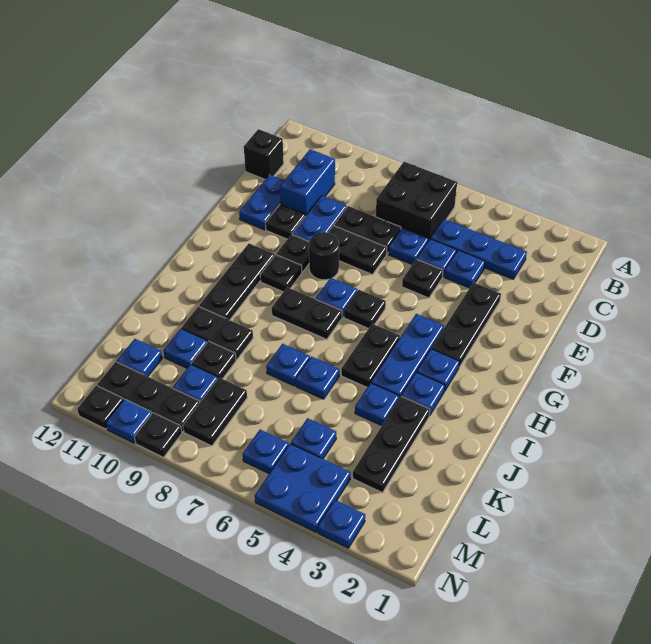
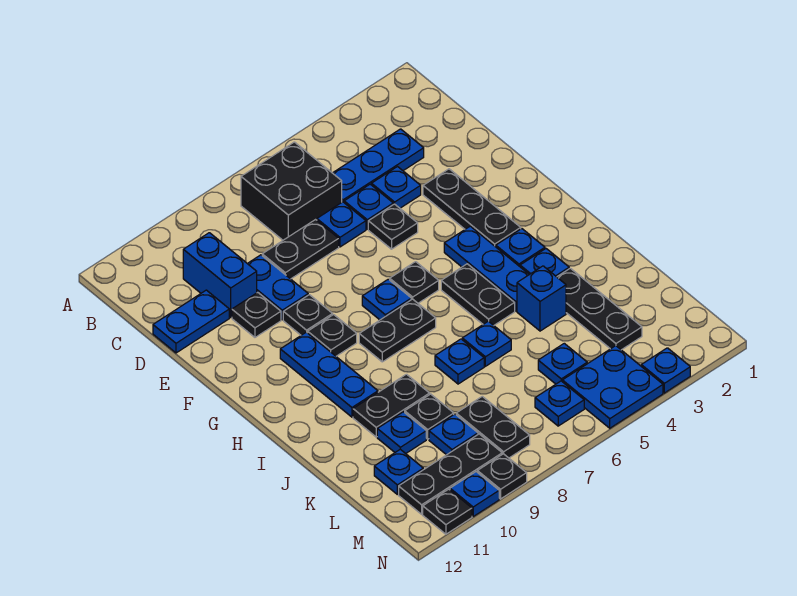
black brick C12 level 1 -> none
blue plate D11:E11 level 1 -> blue plate D11:D12 level 1
black plate E7:E8 level 1 -> none
black round brick F8 level 1 -> none
black plate G10:I10 level 1 -> blue plate G10:I10 level 1
blue plate J4 level 1 -> blue brick J4 level 1

